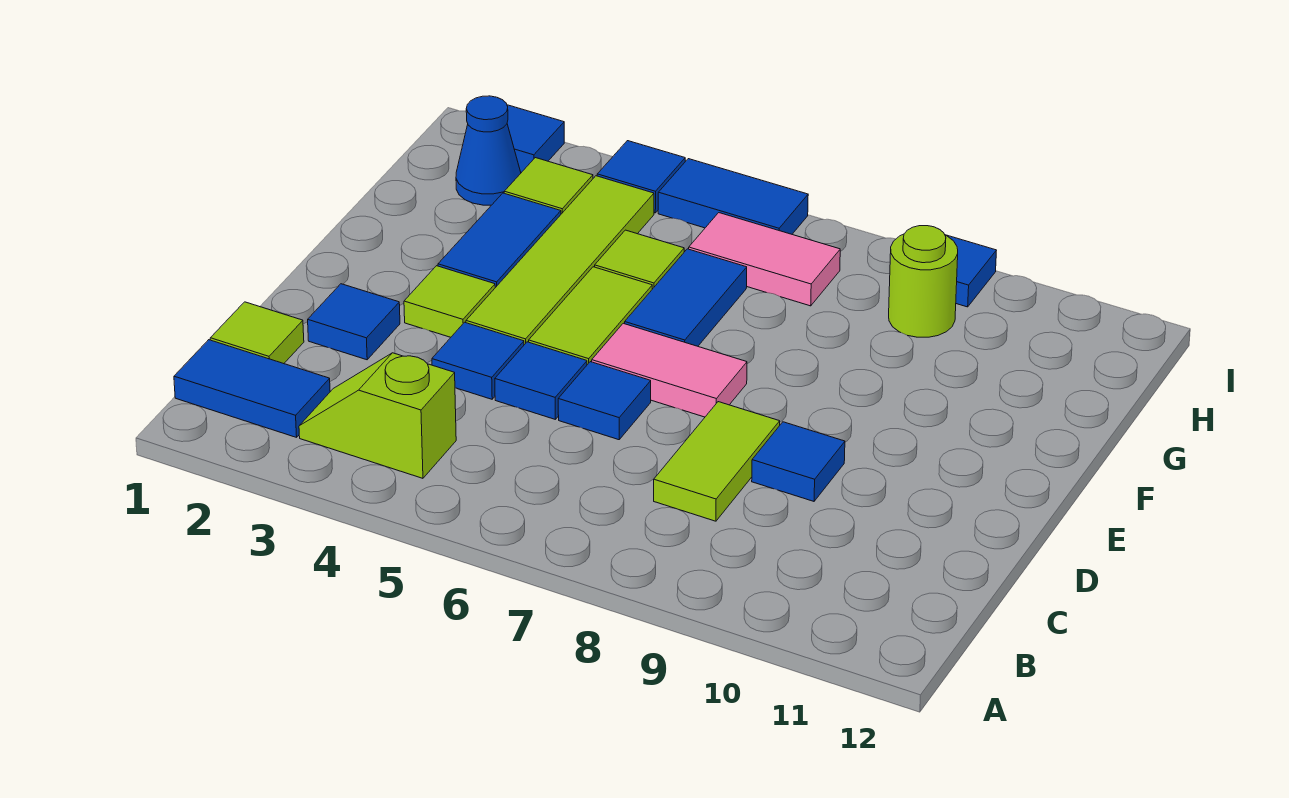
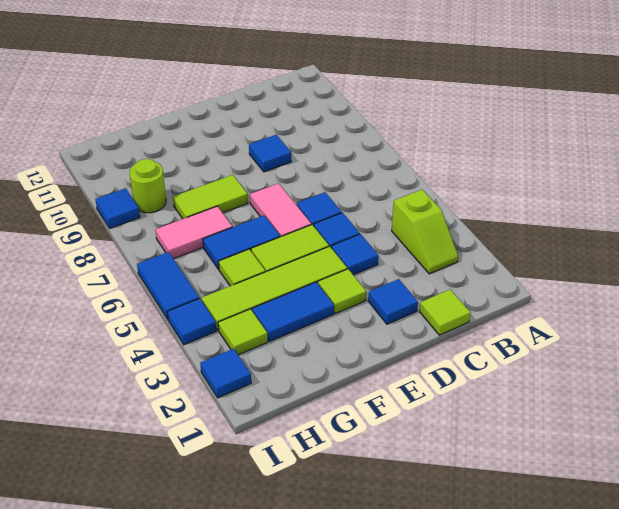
blue tile B1:B2 level 1 -> none
lime tile C8:D8 level 1 -> lime tile F8:G8 level 1
blue cone H2 level 1 -> none
pink tile H6:H7 level 1 -> pink tile G7:H7 level 1

